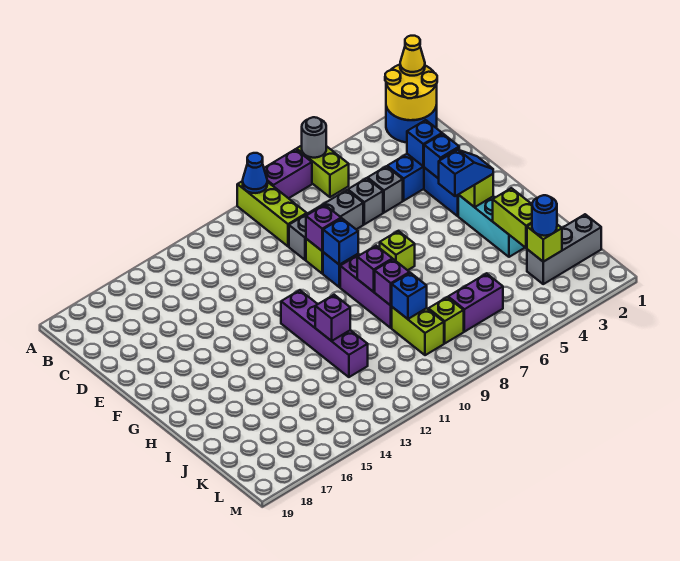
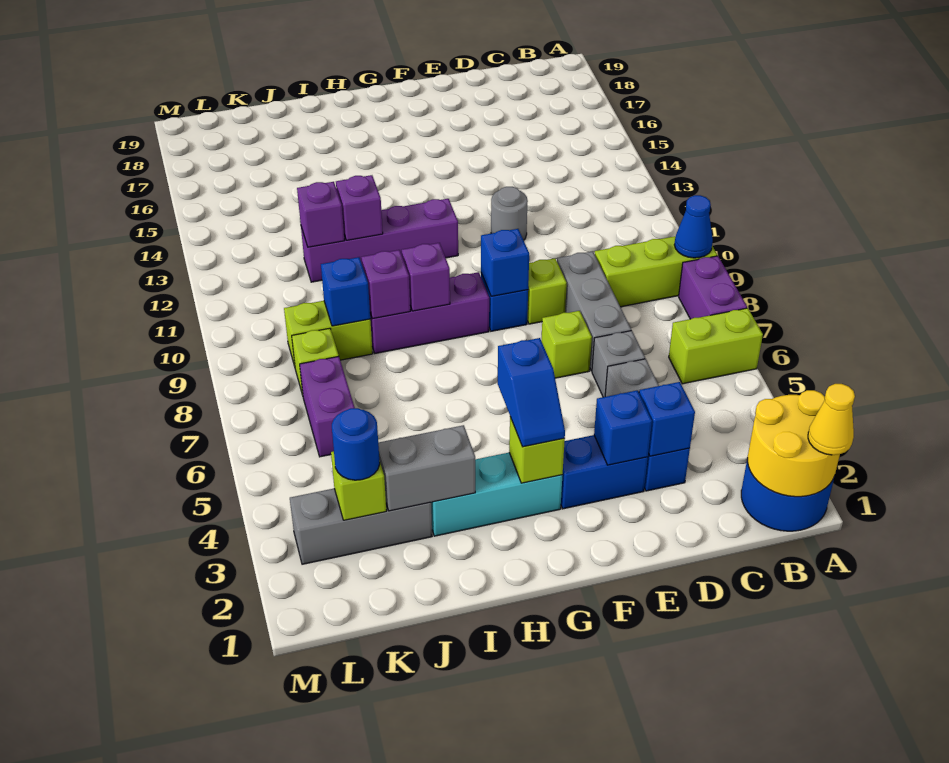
grey round brick A6 level 2 -> grey round brick E12 level 1
purple brick E9 level 2 -> purple brick J12 level 2
lime brick G7 level 1 -> lime brick E7 level 1
lime brick I3:J3 level 2 -> grey brick I3:J3 level 2
grey brick K1:K3 level 1 -> grey brick J3:L3 level 1

